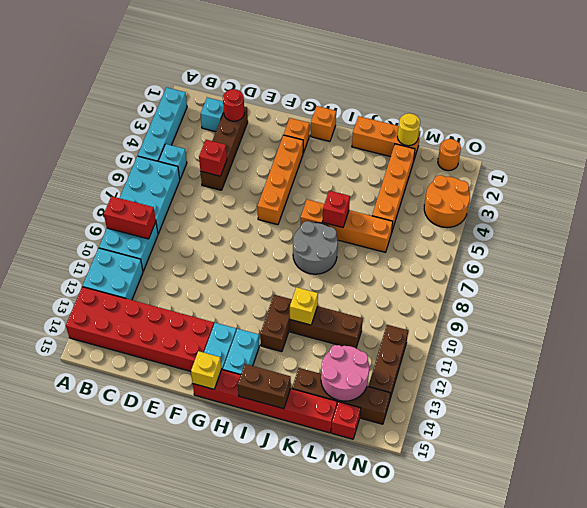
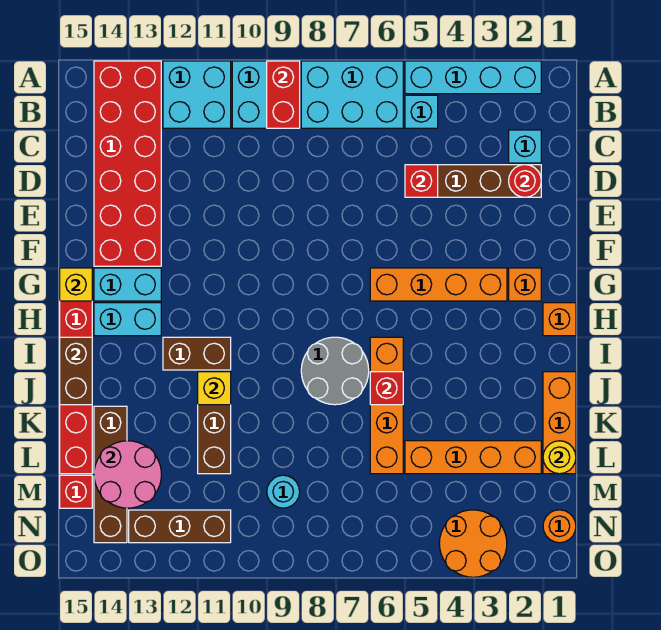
none -> cyan round brick M9 level 1

